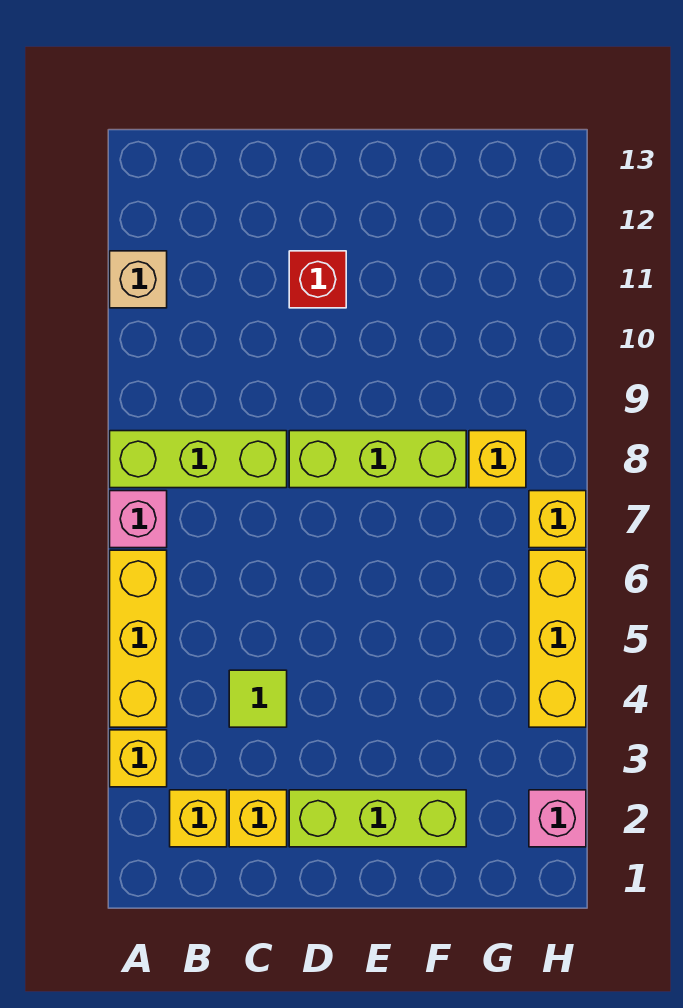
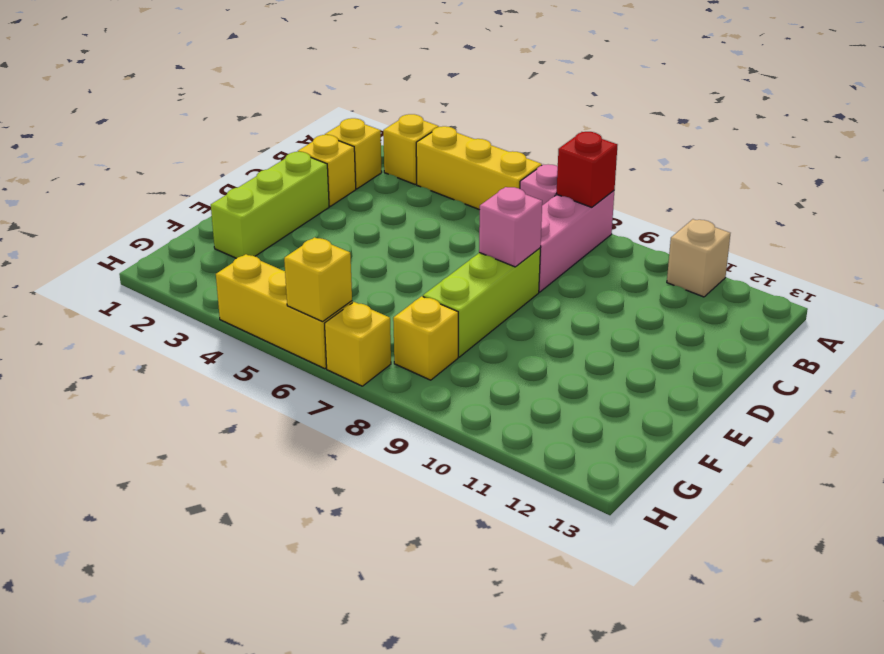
lime brick A8:C8 level 1 -> pink brick A8:C8 level 1
lime tile C4 level 1 -> none
red brick D11 level 1 -> red brick A8 level 2
pink brick H2 level 1 -> pink brick D8 level 2
none -> yellow brick H6 level 2

